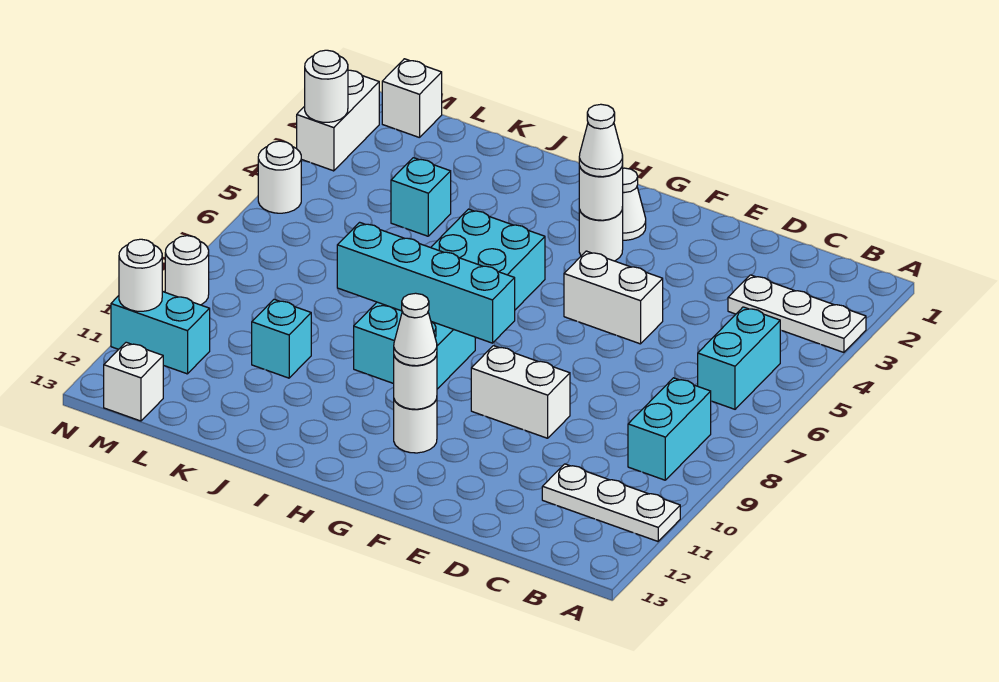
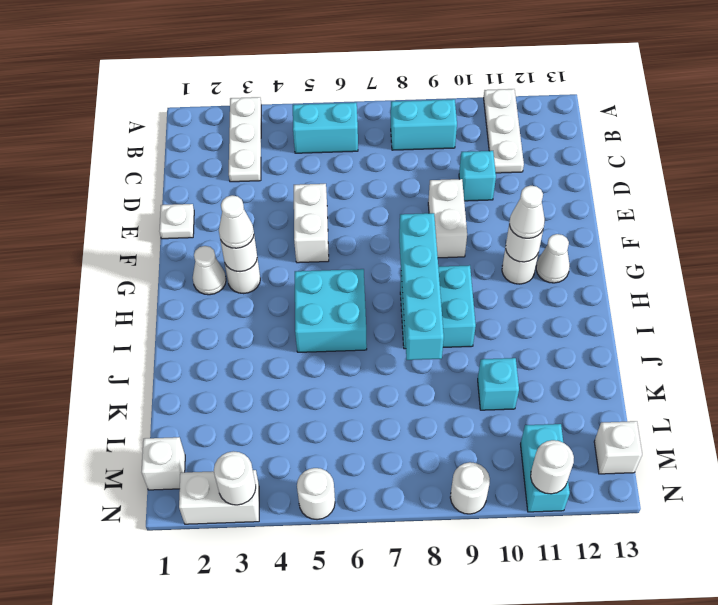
none -> white plate E1 level 1
none -> white cone G12 level 1
cyan brick K4 level 1 -> cyan brick D10 level 1

